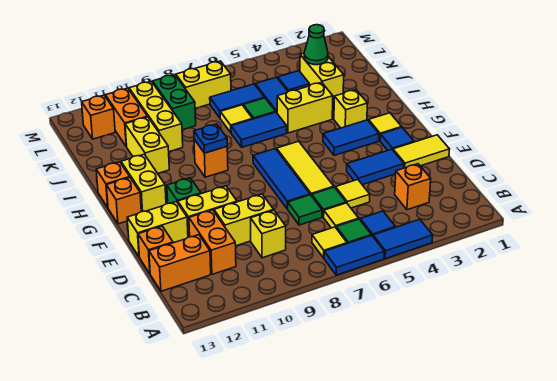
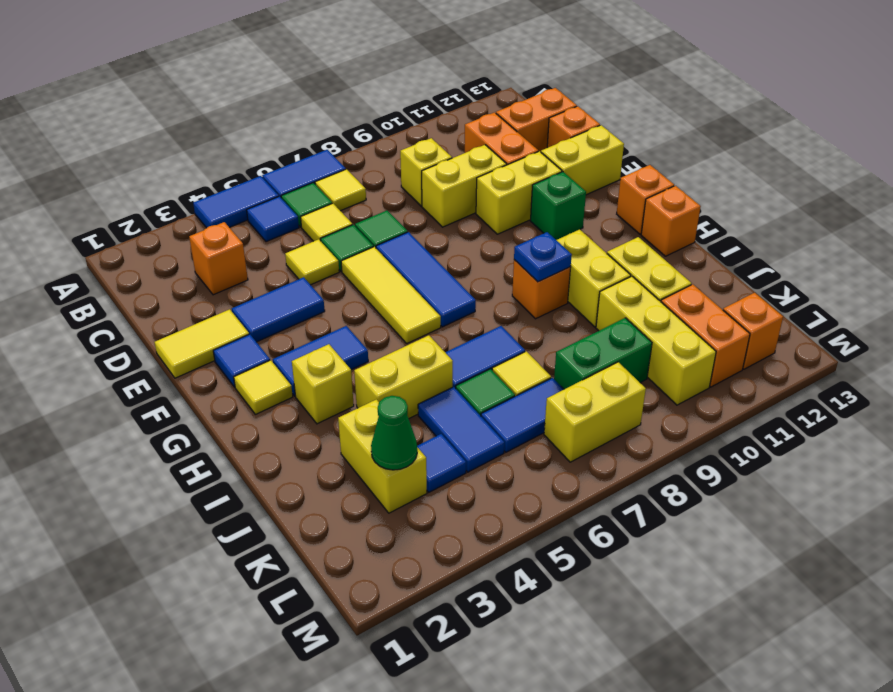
yellow brick G12:H12 level 1 -> yellow brick H10:I10 level 1
green brick K9:L9 level 1 -> green brick K8:K9 level 1

